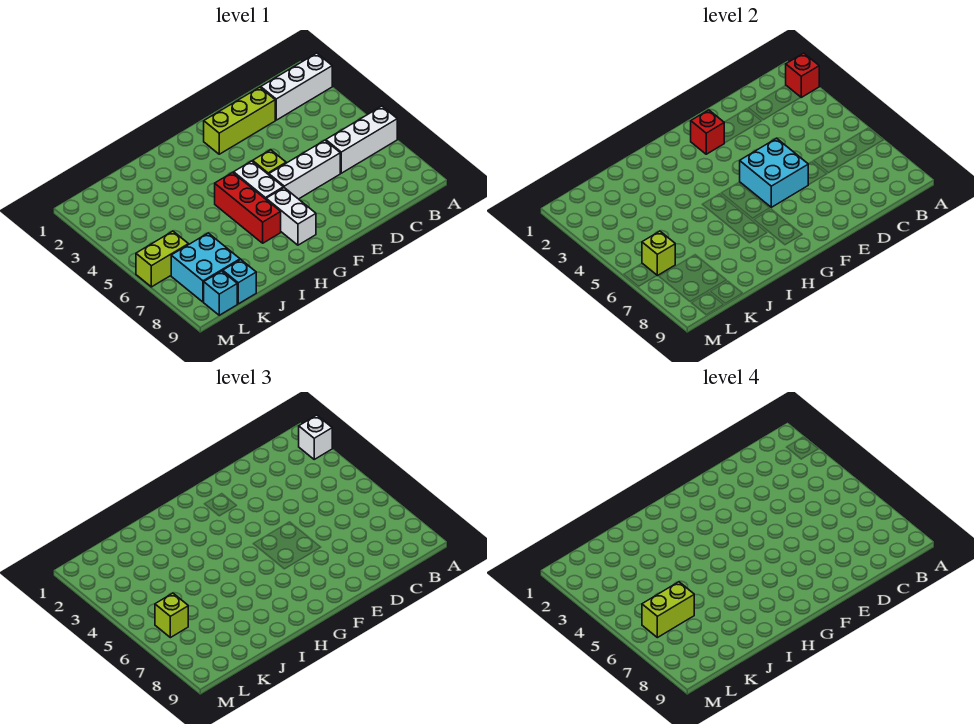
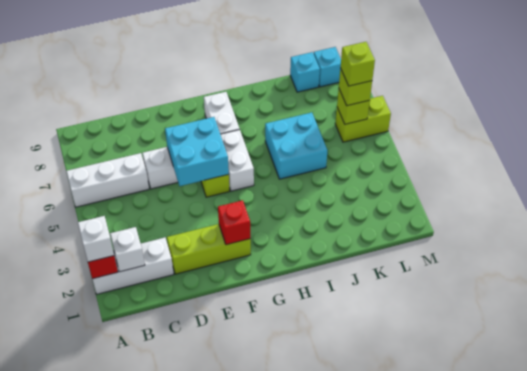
none -> white brick B2 level 2
red brick H5:H7 level 1 -> none
lime brick K6:L6 level 4 -> lime brick L6 level 4
cyan brick K7:L8 level 1 -> cyan brick I5:J6 level 1

